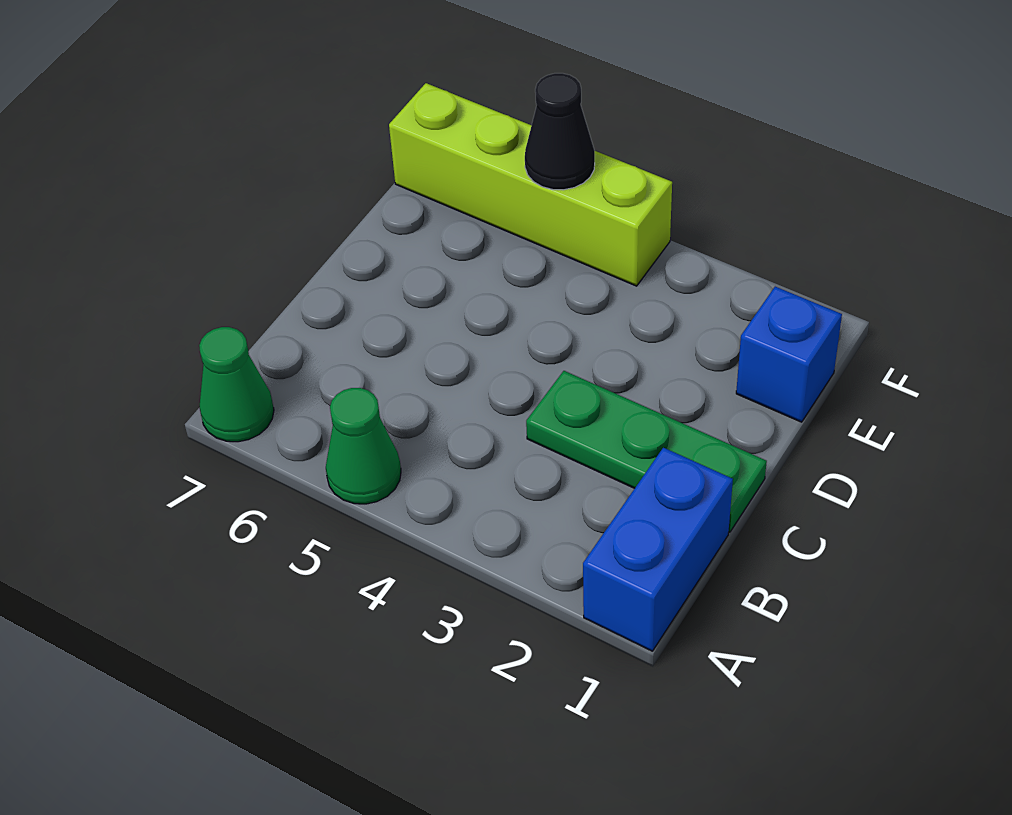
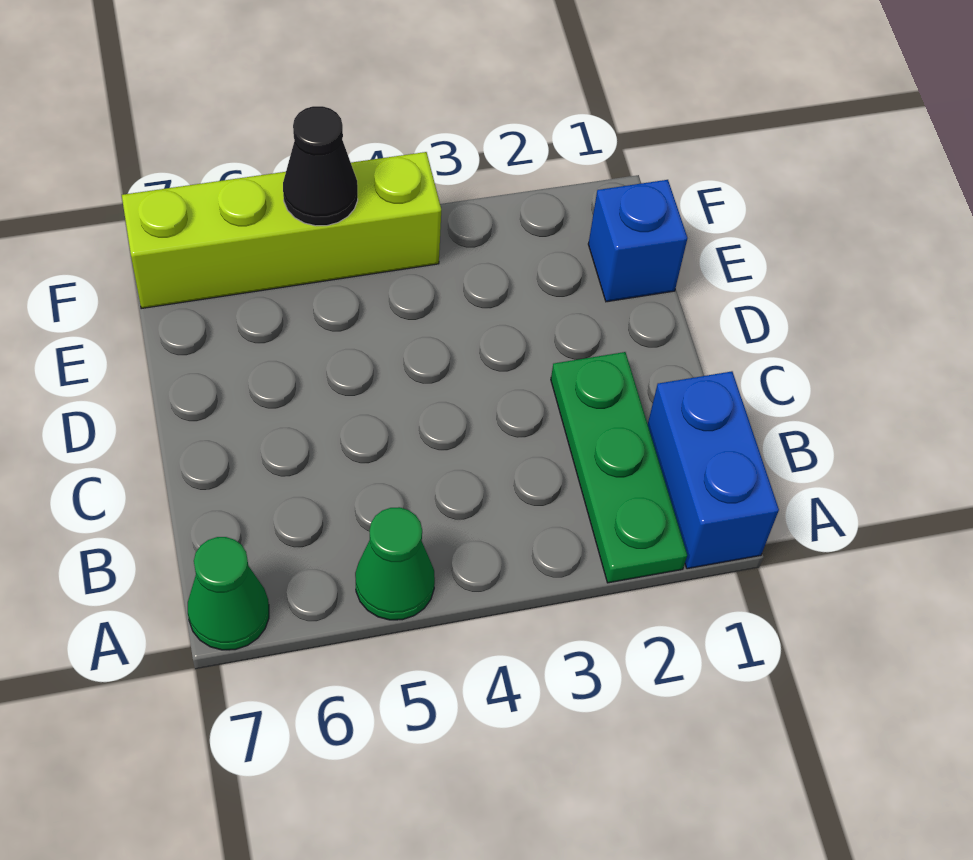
green plate C1:C3 level 1 -> green plate A2:C2 level 1

